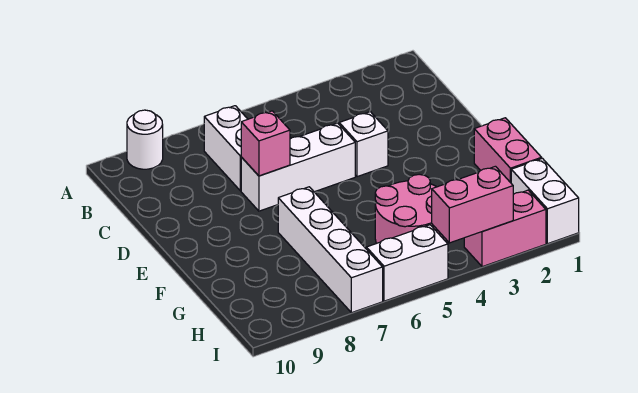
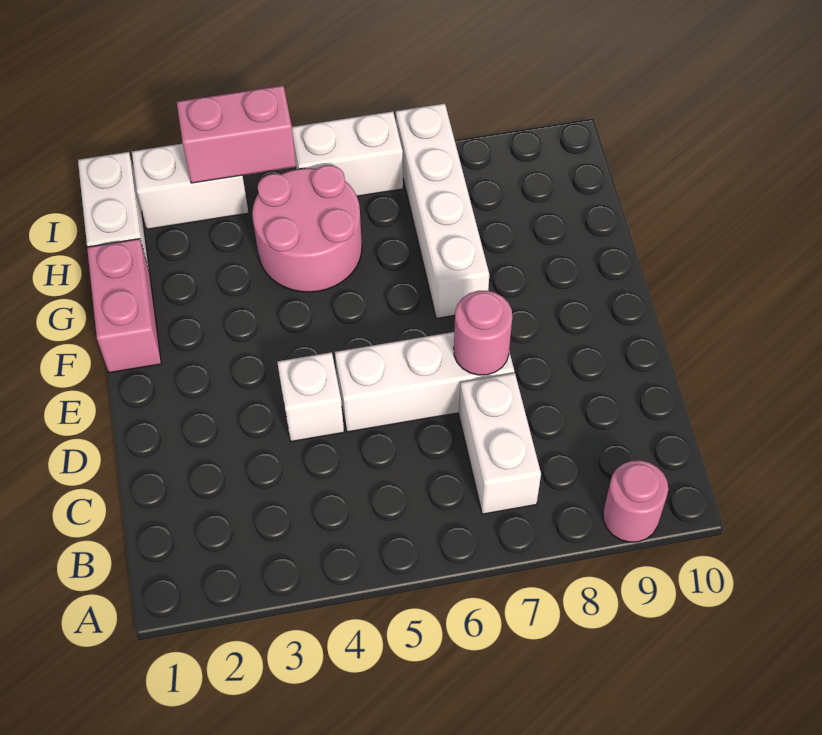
white round brick A9 level 1 -> pink round brick A9 level 1
pink brick D7 level 2 -> pink round brick D7 level 2
pink brick I2:I3 level 1 -> white brick I2:I3 level 1

